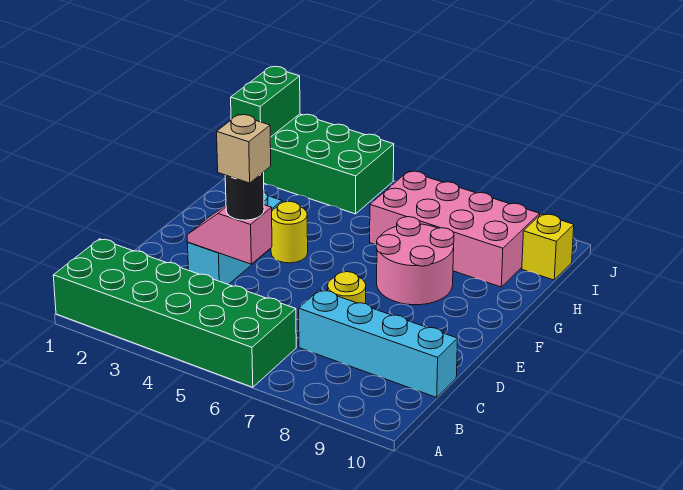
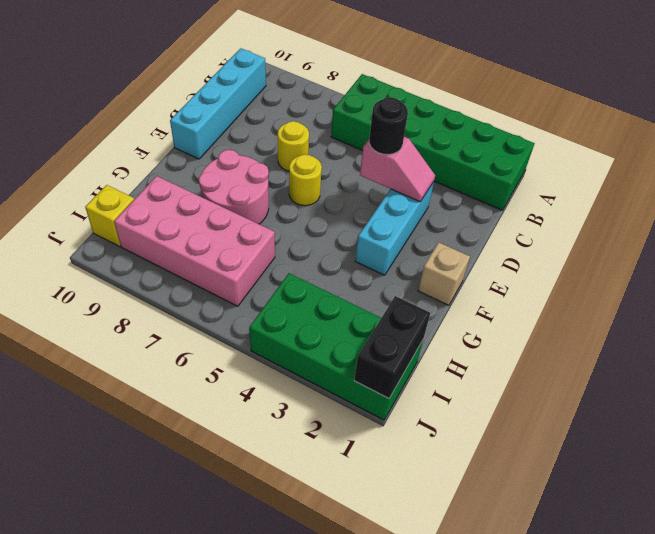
cyan brick C7:C10 level 1 -> cyan brick B10:E10 level 1
tan brick D4 level 4 -> tan brick F1 level 1
yellow round brick F4 level 1 -> yellow round brick E6 level 1
green brick I1:J1 level 2 -> black brick I1:J1 level 2

